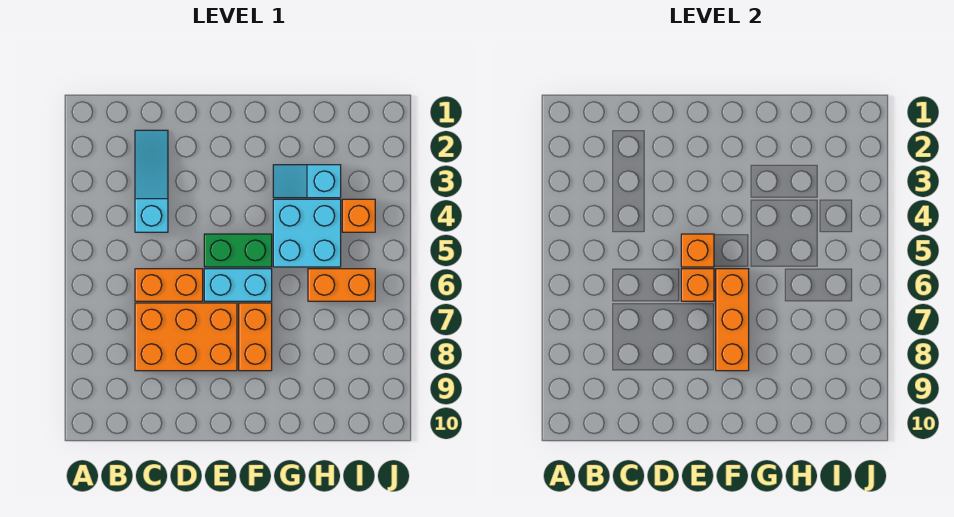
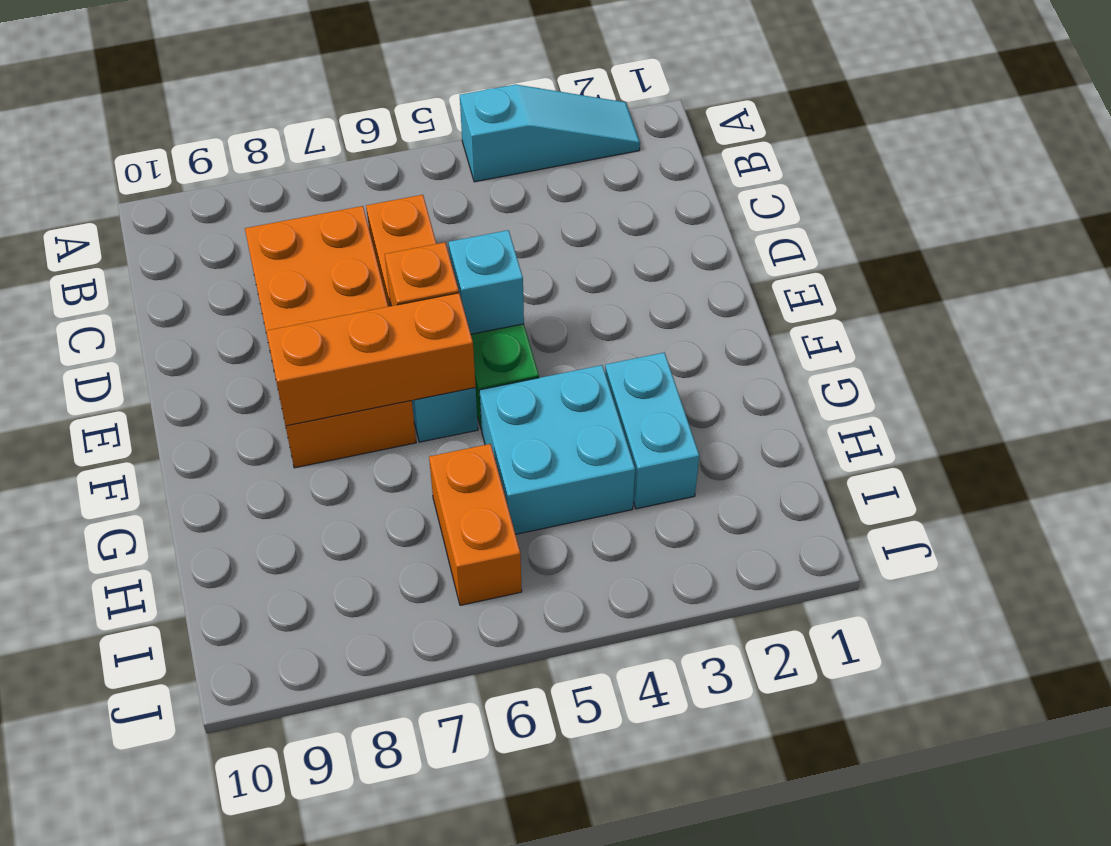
cyan slope C2:C4 level 1 top 4 -> cyan slope A2:A4 level 1 top 4
orange brick E5 level 2 -> cyan brick E5 level 2
cyan slope G3:H3 level 1 top H -> cyan brick G3:H3 level 1
orange brick I4 level 1 -> none

